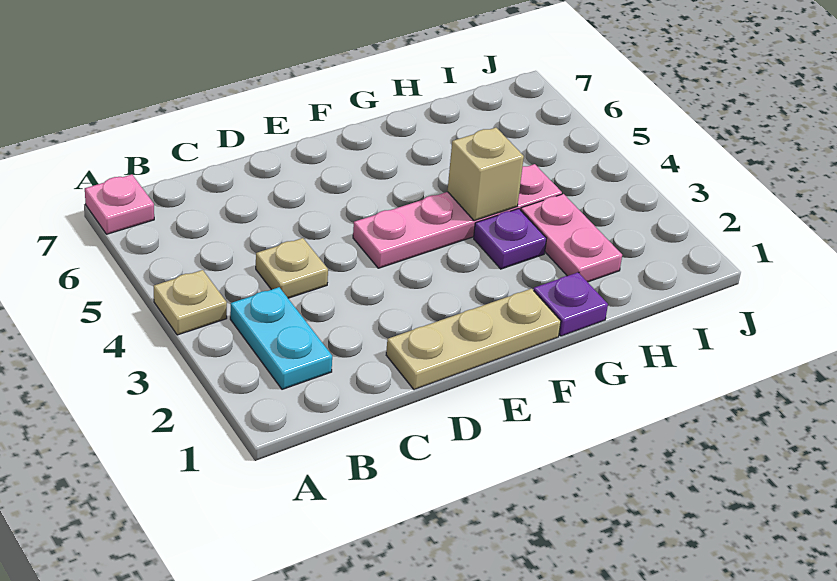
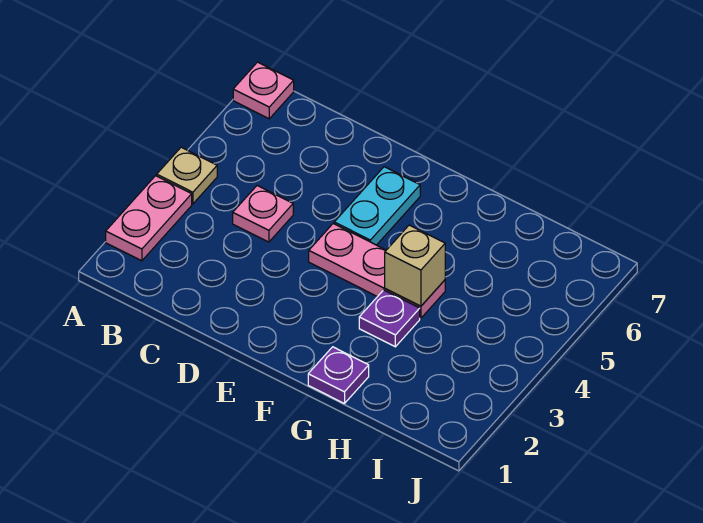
cyan plate B2:B3 level 1 -> cyan plate E5:E6 level 1
tan plate C4 level 1 -> pink plate C4 level 1
tan plate D1:F1 level 1 -> none
pink plate E4:H4 level 1 -> pink plate E4:G4 level 1
pink plate H2:H3 level 1 -> pink plate A2:A3 level 1

